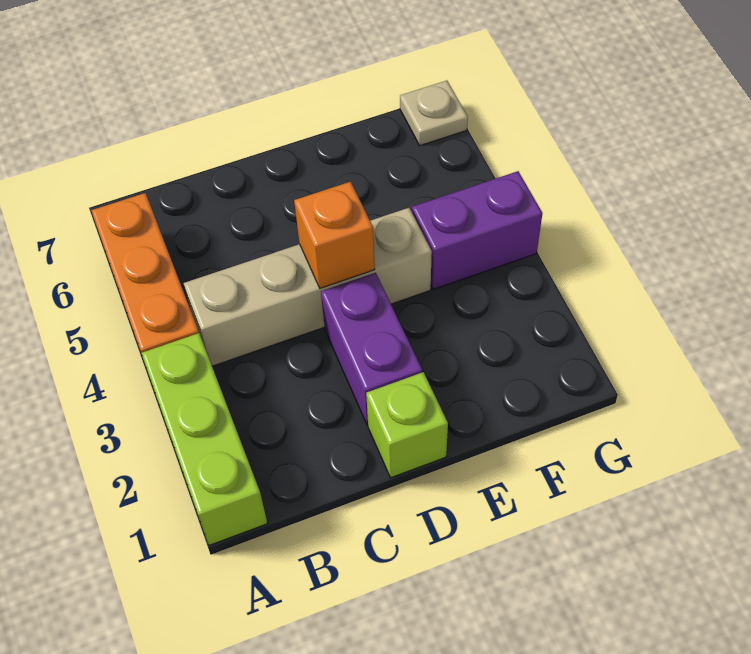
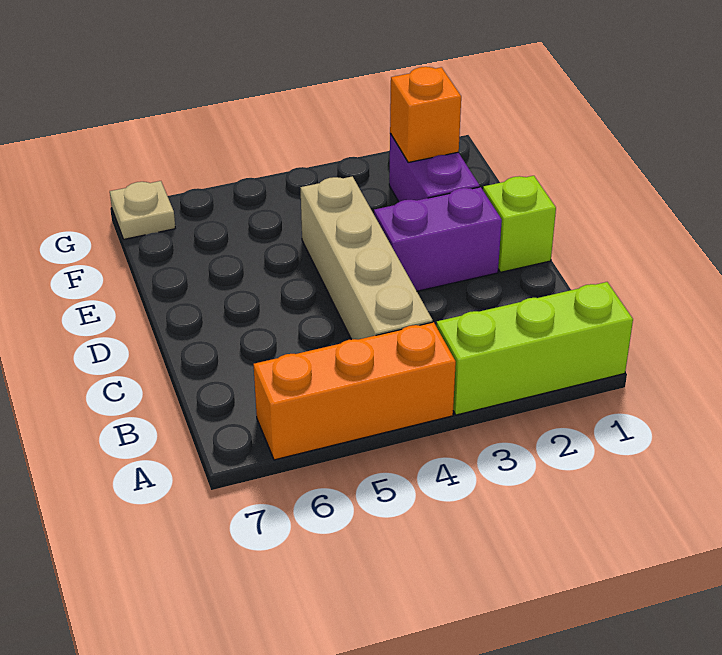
orange brick D4 level 2 -> orange brick F2 level 2
purple brick F4:G4 level 1 -> purple brick E2:F2 level 1

